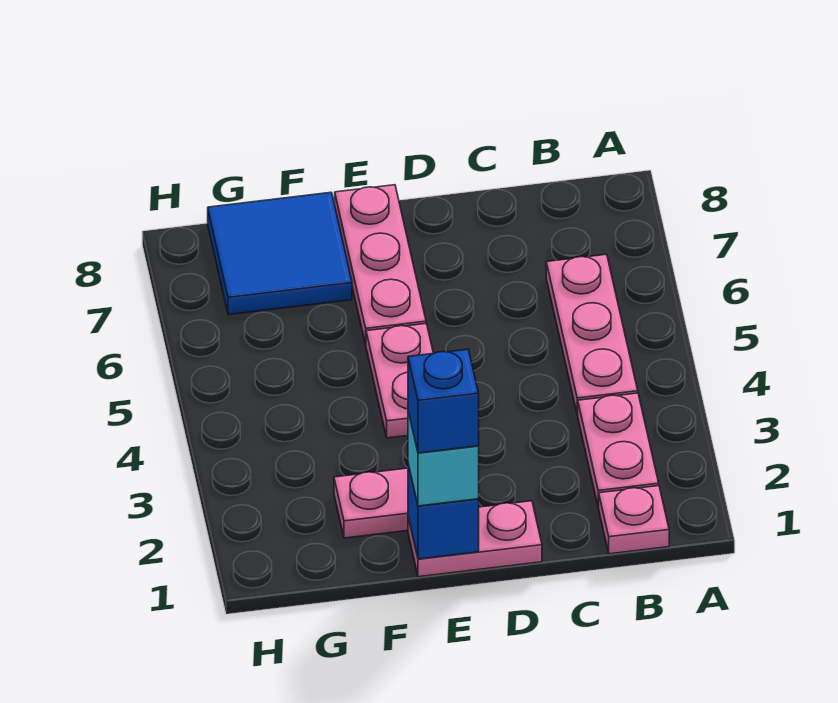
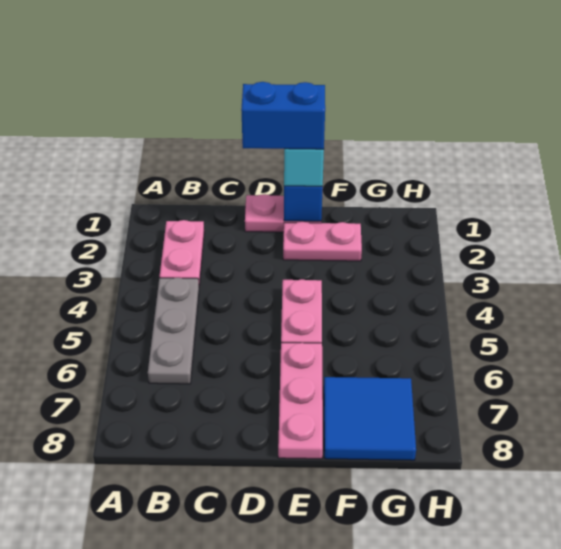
pink plate B1 level 1 -> none
pink plate B4:B6 level 1 -> grey plate B4:B6 level 1
blue brick E1 level 4 -> blue brick D1:E1 level 4

